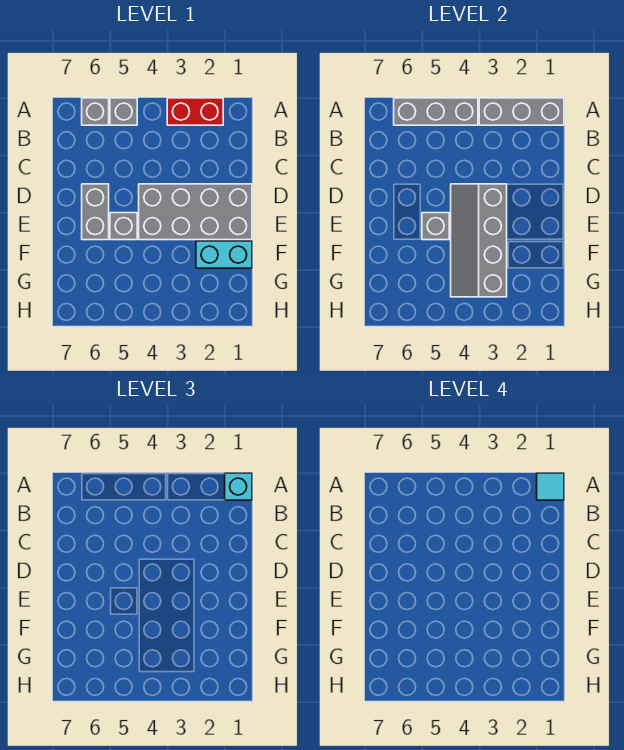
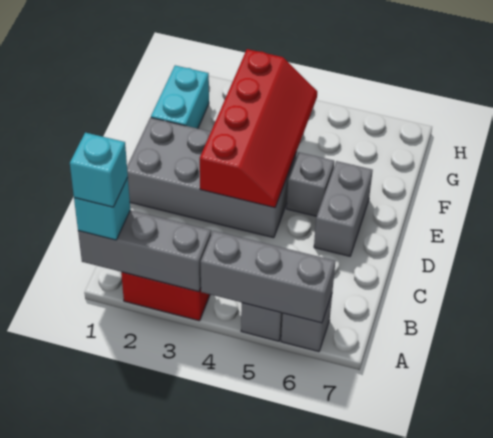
cyan tile A1 level 4 -> cyan brick A1 level 4
grey slope D3:G4 level 2 top 3 -> red slope D3:G4 level 2 top 3
grey brick E5 level 2 -> none
cyan brick F1:F2 level 1 -> cyan brick F1:G1 level 1

